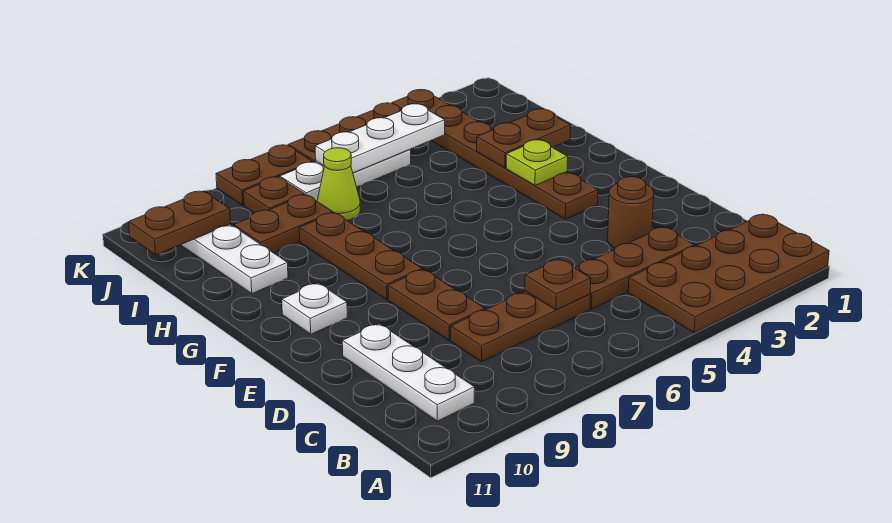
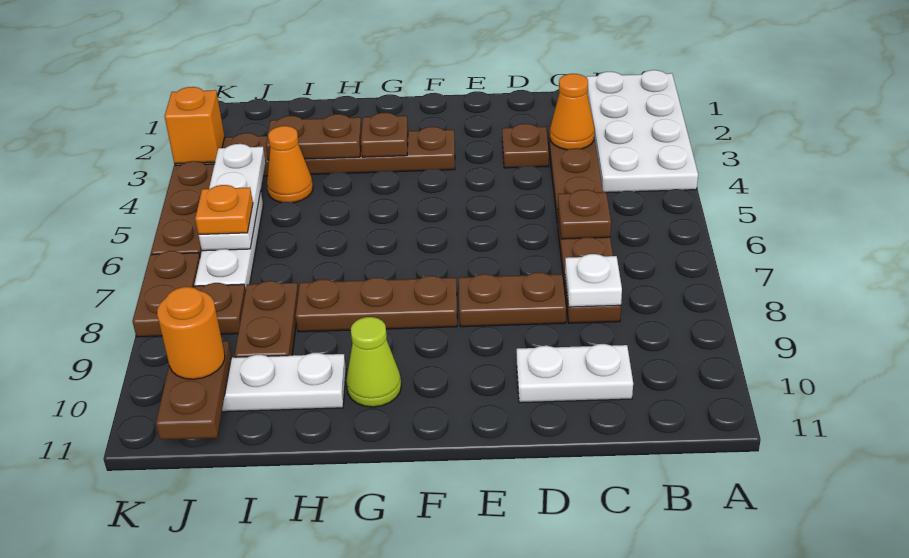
brown plate A1:B4 level 1 -> white plate A1:B4 level 1
white plate B10:D10 level 1 -> white plate C10:D10 level 1
none -> orange cone C3 level 2
brown round brick D3 level 1 -> brown plate D3 level 1
white plate F10 level 1 -> white plate C8 level 2
lime plate G3 level 2 -> brown plate G3 level 2
brown plate H2:H3 level 2 -> brown plate H3:I3 level 2
none -> orange cone I4 level 1
lime cone I7 level 1 -> lime cone G10 level 1
none -> orange plate J6 level 3
none -> orange round brick J10 level 3
none -> orange brick K3 level 2

